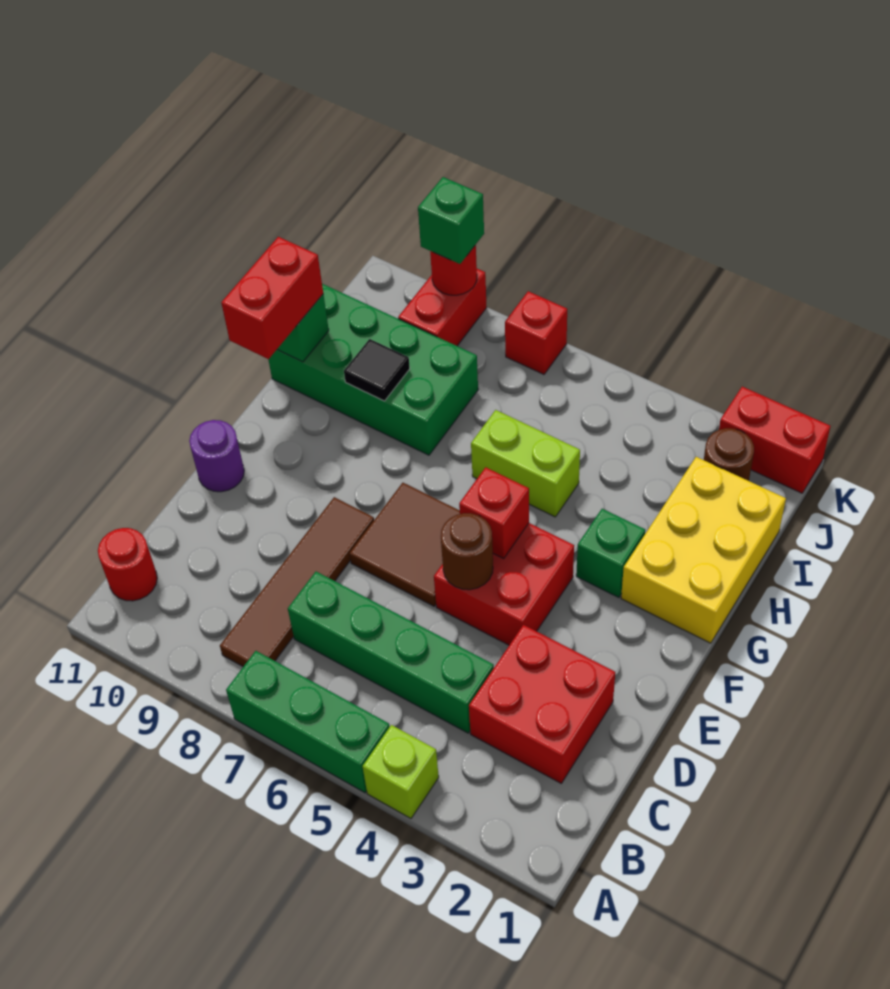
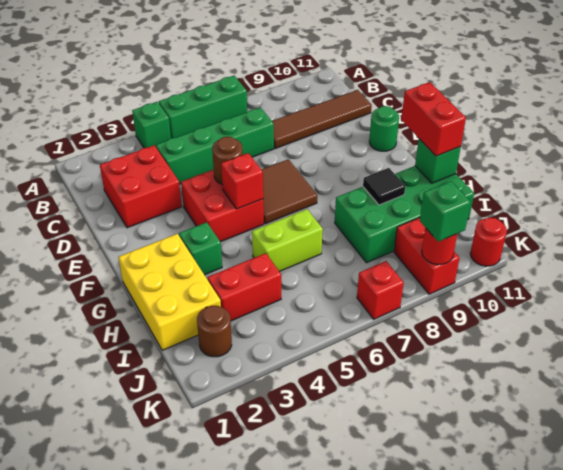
lime brick A4 level 1 -> green brick A4 level 1
brown tile B8:E8 level 1 -> brown tile C8:C11 level 1
red round brick B11 level 1 -> red round brick K11 level 1
purple round brick E11 level 1 -> green round brick E11 level 1
red brick K1:K2 level 1 -> red brick I3:I4 level 1

